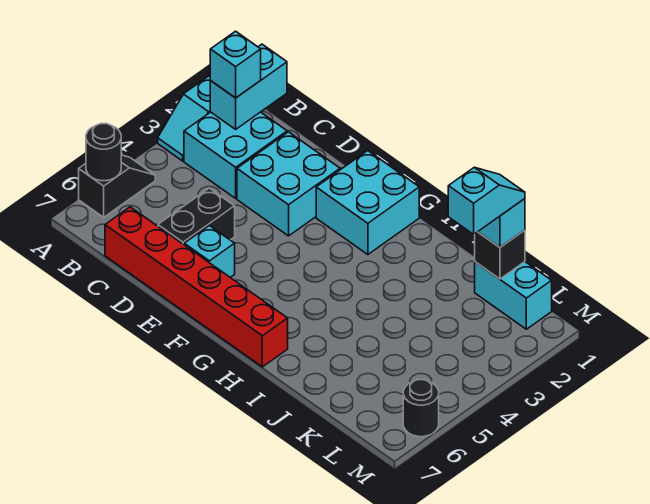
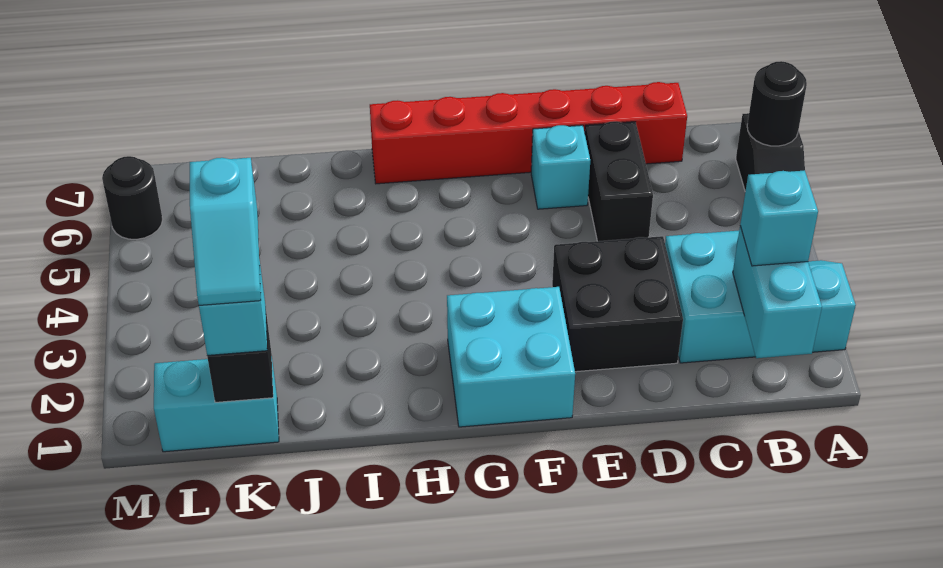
cyan brick D2:E3 level 1 -> black brick D2:E3 level 1

